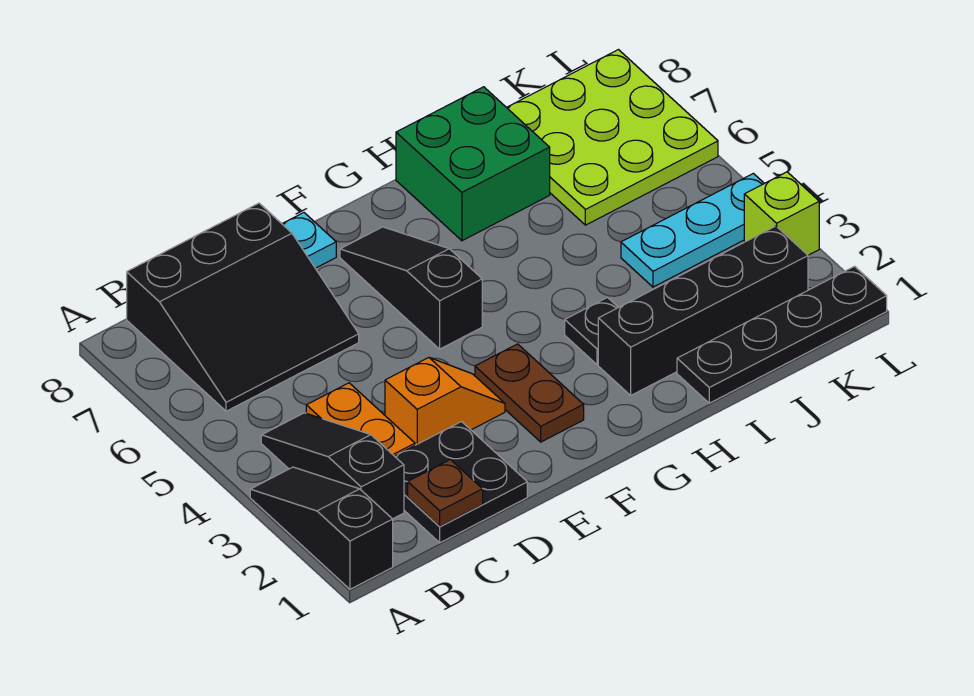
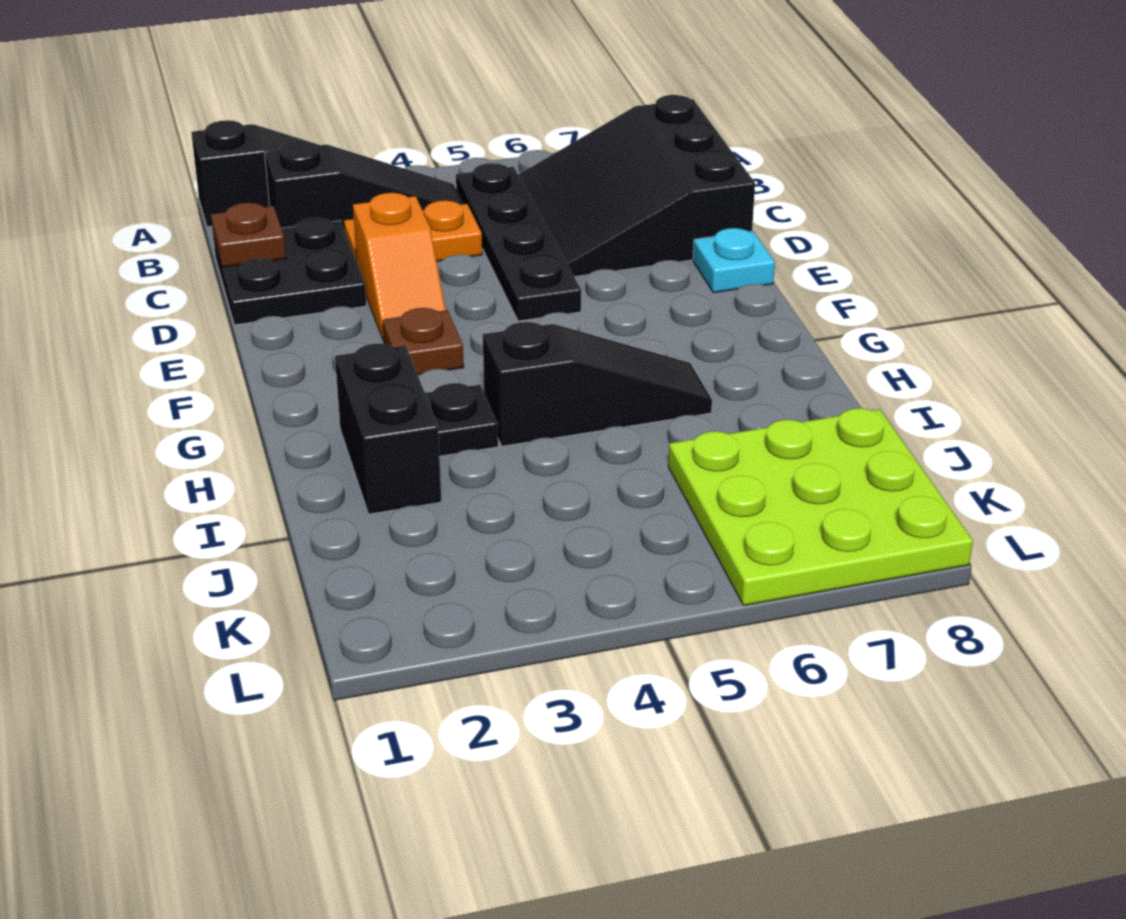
brown plate F2:F3 level 1 -> brown plate F3 level 1
black slope F5:F7 level 1 top 5 -> black slope H4:H6 level 1 top 4
black brick H2:K2 level 1 -> black brick H2:I2 level 1
green brick H7:I8 level 1 -> none
black plate I1:L1 level 1 -> black plate B5:E5 level 1
cyan plate J4:L4 level 1 -> none
lime brick L3 level 1 -> none

